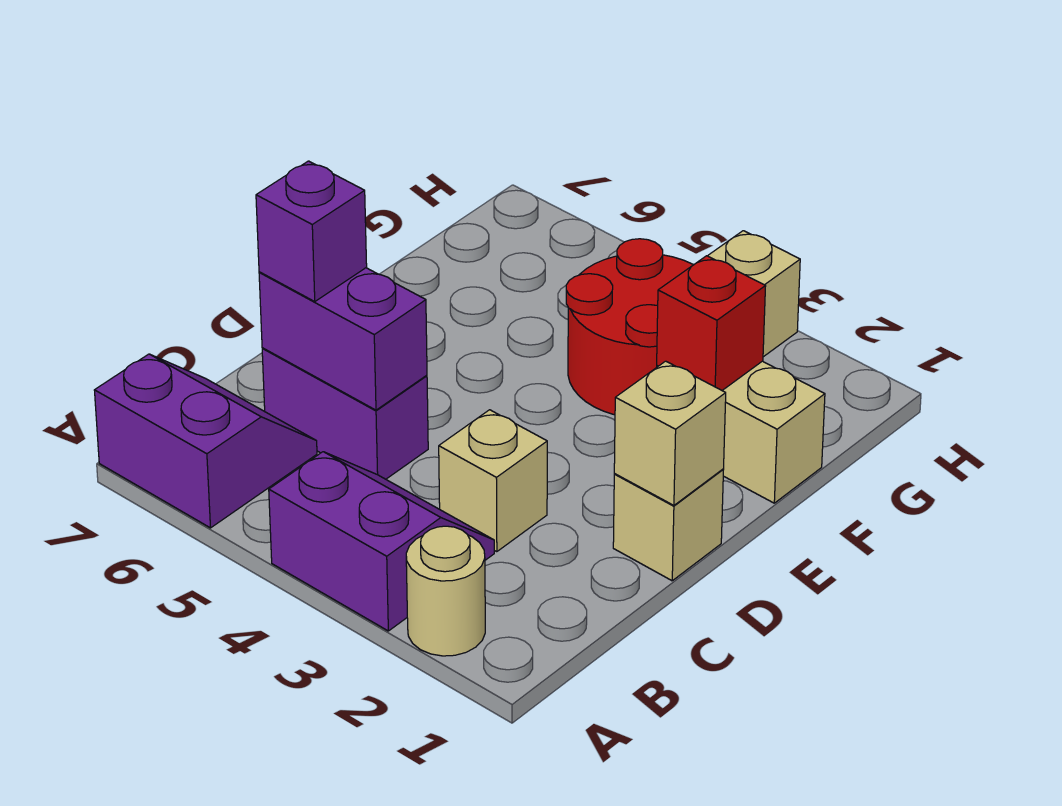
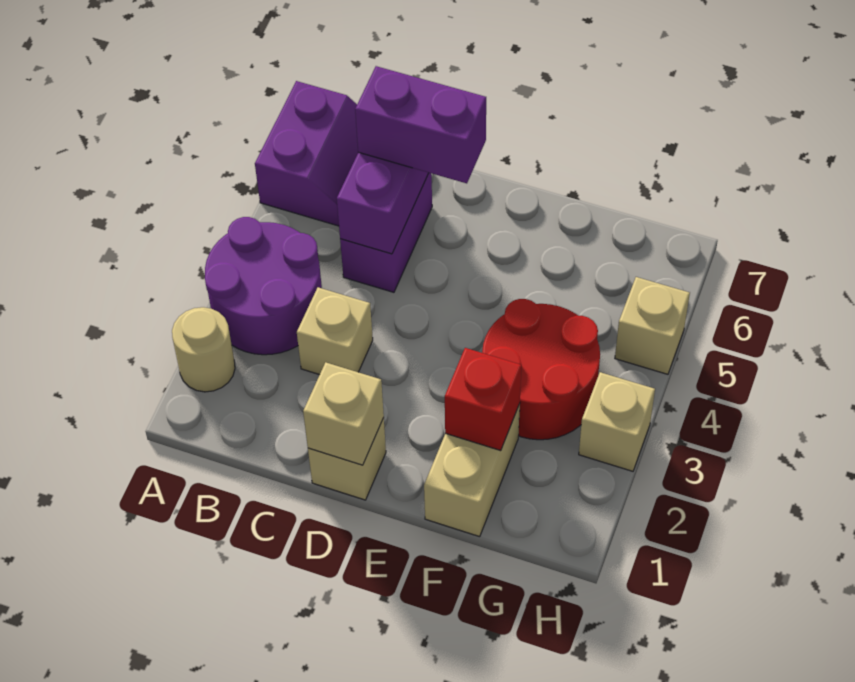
purple slope A3:B4 level 1 top A -> purple round brick A3:B4 level 1
purple brick C6 level 3 -> purple brick C6:D6 level 3
none -> tan brick H5 level 1

